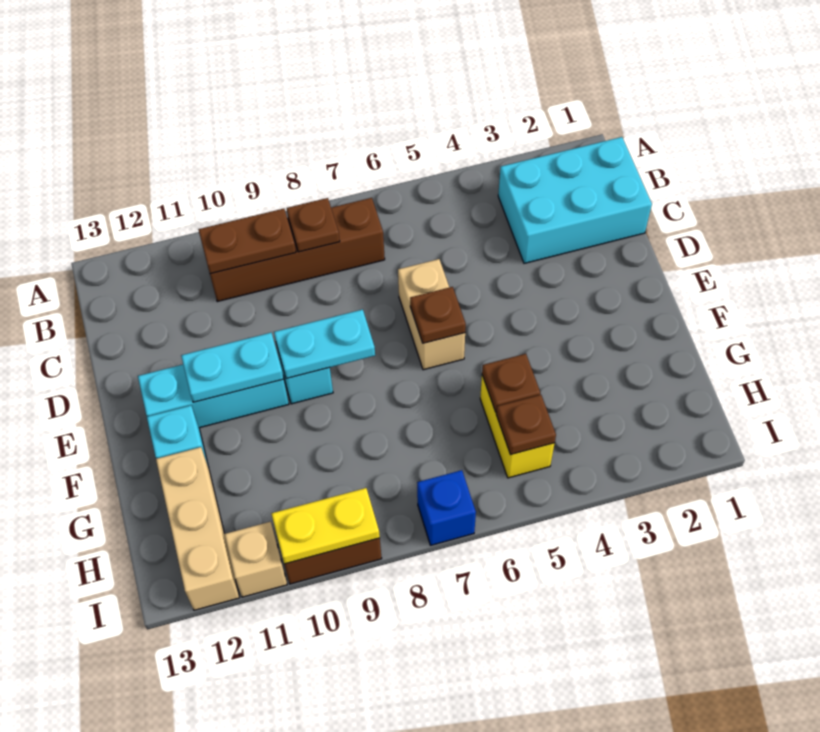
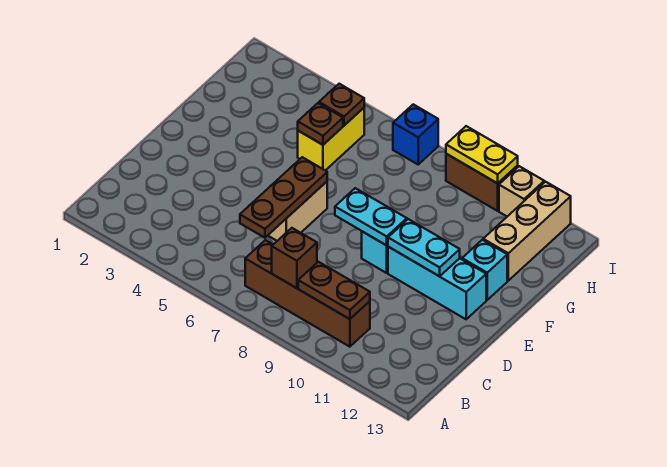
cyan brick B1:C3 level 1 -> none
brown plate B8 level 2 -> brown brick B8 level 2
brown plate E6 level 2 -> brown plate C6:E6 level 2

